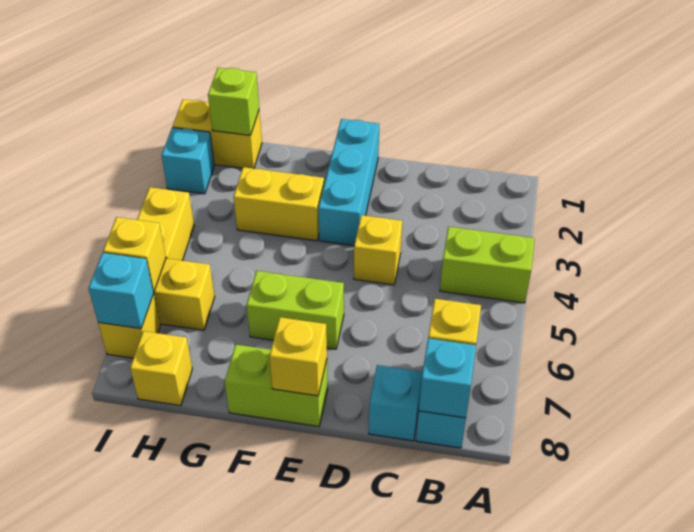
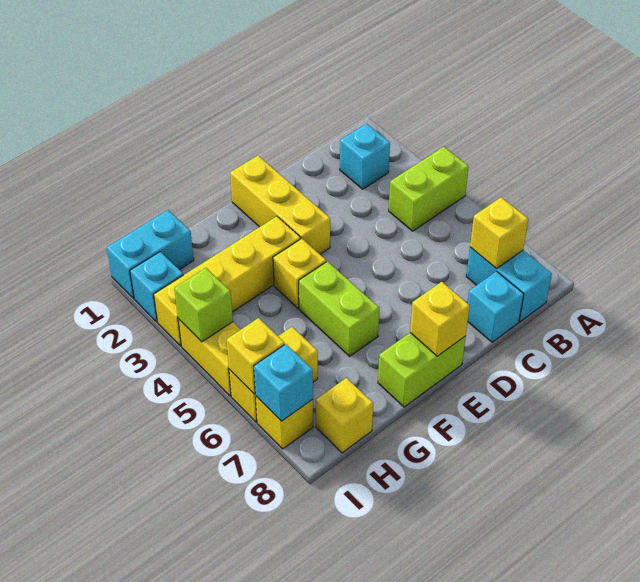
cyan brick B8 level 2 -> cyan brick B2 level 1
yellow brick D4 level 1 -> yellow brick F4 level 1
cyan brick E1:E3 level 1 -> yellow brick E1:E3 level 1
lime brick E6:F6 level 1 -> lime brick F5:F6 level 1
yellow brick F3:G3 level 1 -> yellow brick F3:I3 level 1
yellow brick H1:I1 level 1 -> cyan brick H1:I1 level 1
lime brick H1 level 2 -> lime brick I4 level 2

